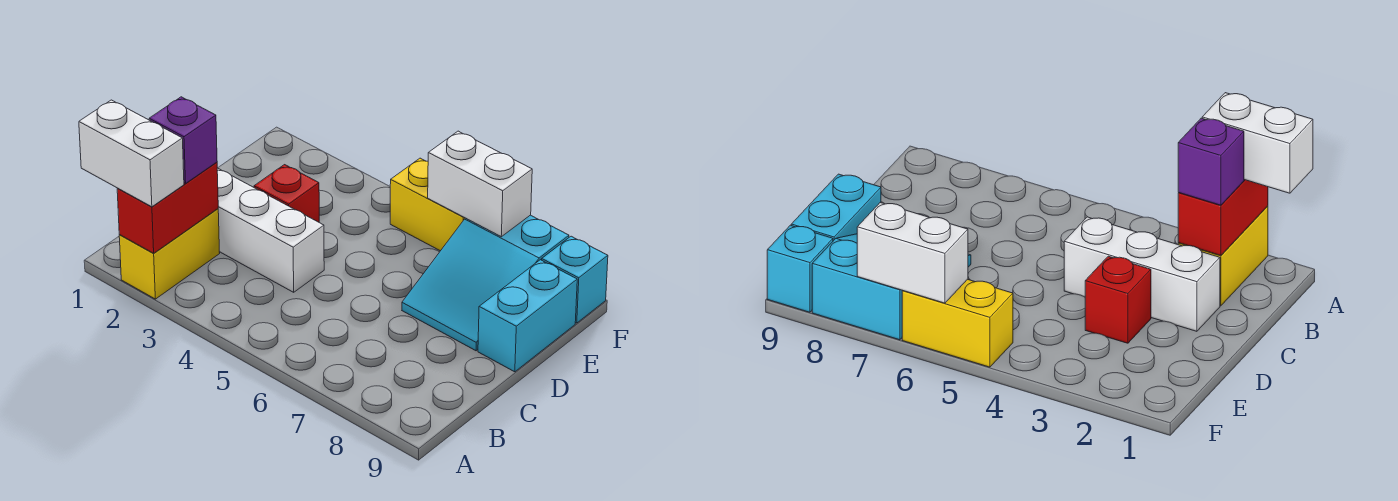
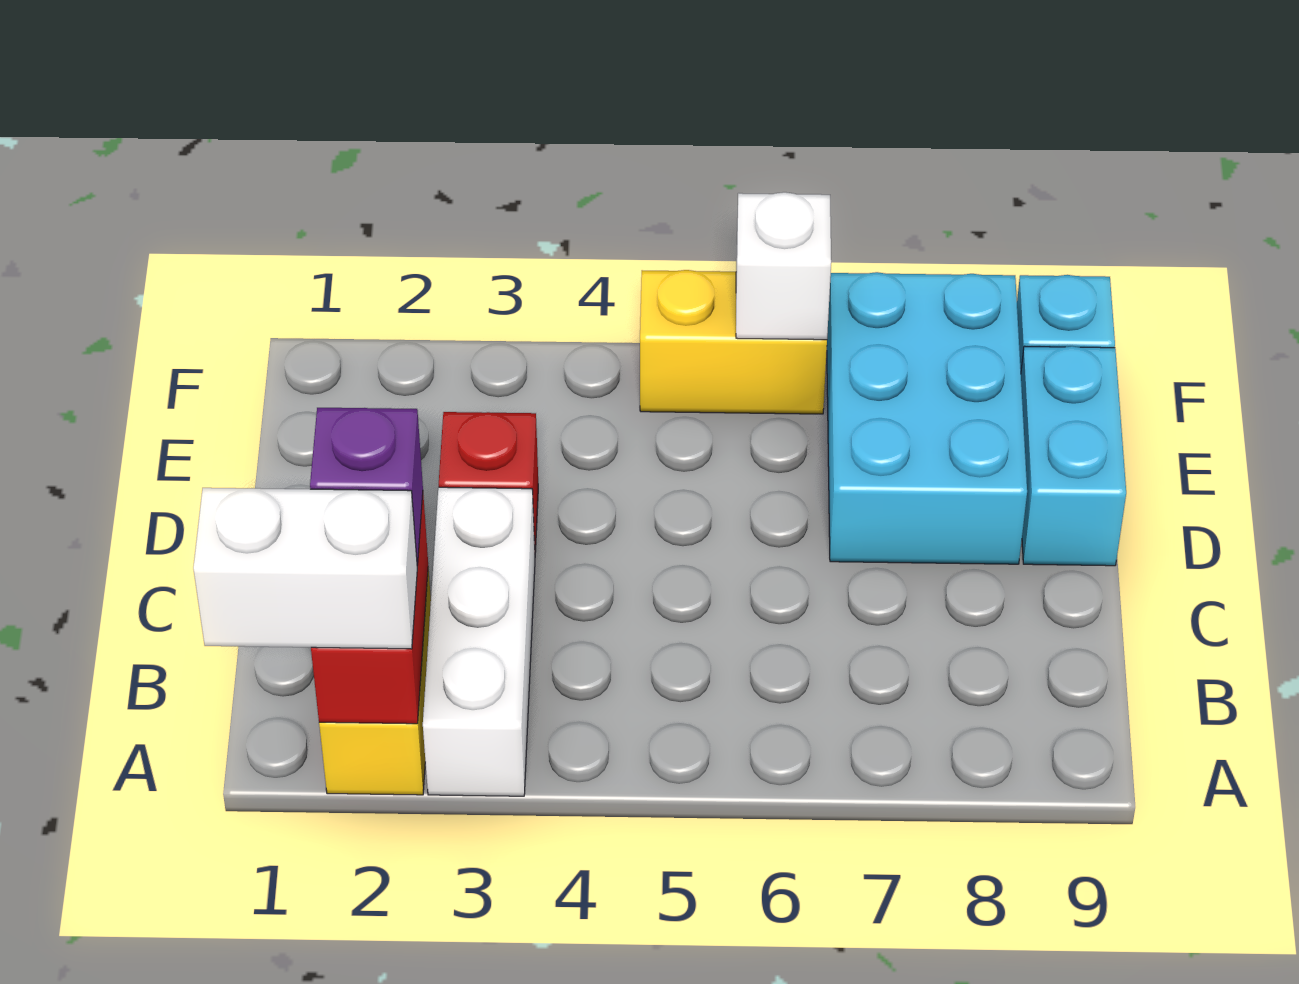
white brick C2:C4 level 1 -> white brick A3:C3 level 1
cyan slope D7:F8 level 1 top F -> cyan brick D7:F8 level 1
white brick F6:F7 level 2 -> white brick F6 level 2

